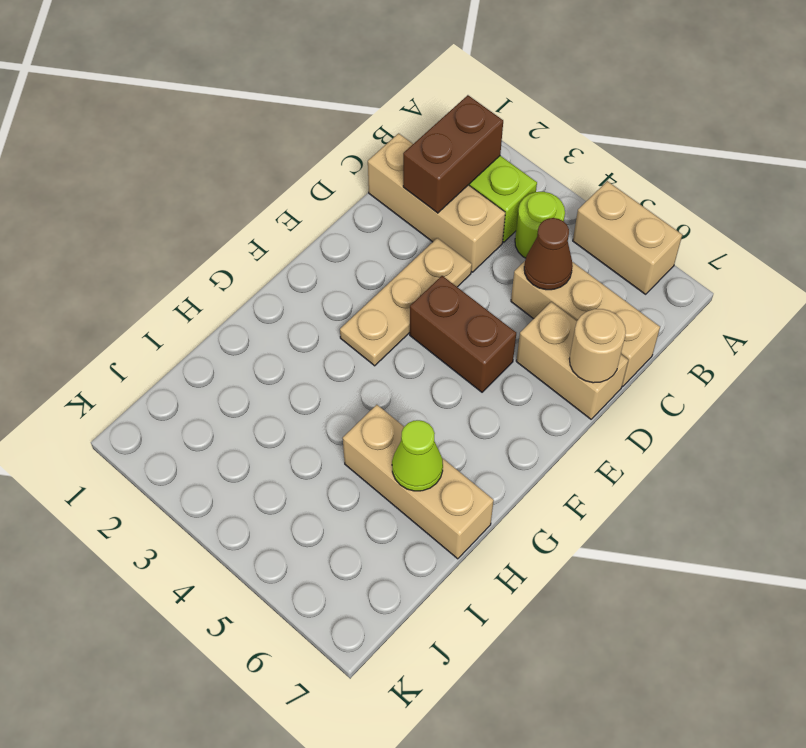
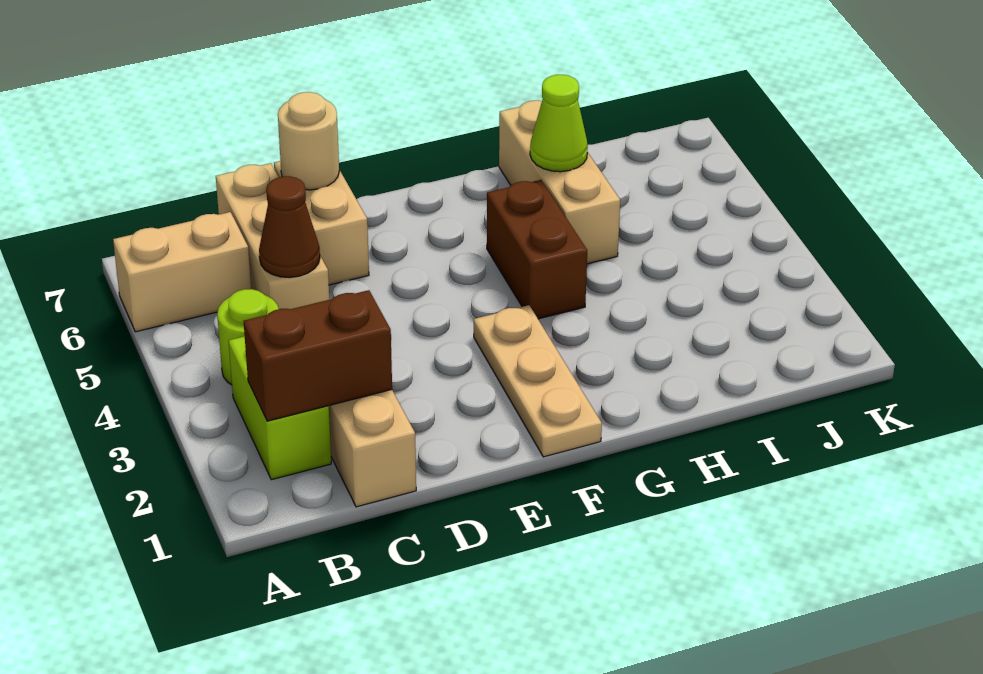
tan brick A5:A6 level 1 -> tan brick A6:B6 level 1
tan plate D3:F3 level 1 -> tan plate F1:F3 level 1
brown brick E4:E5 level 1 -> brown brick G4:G5 level 1

